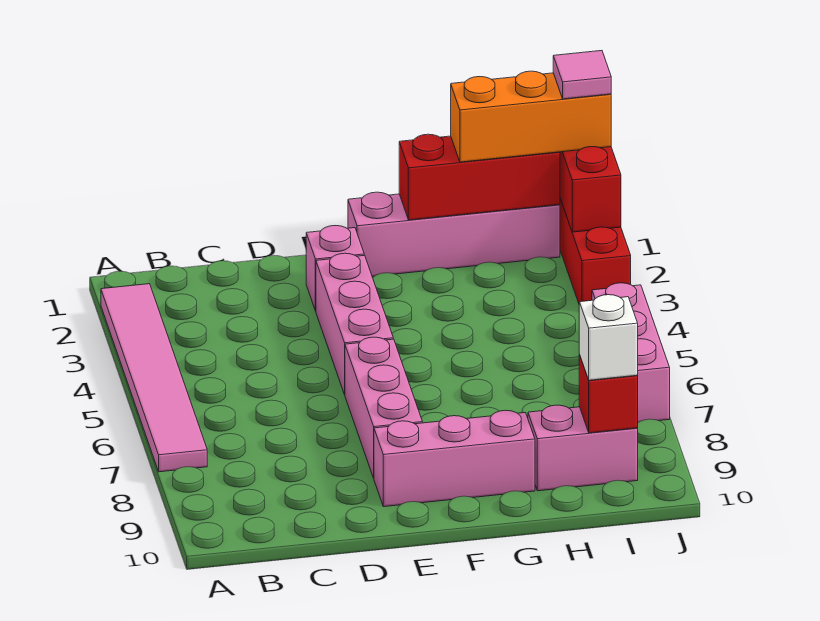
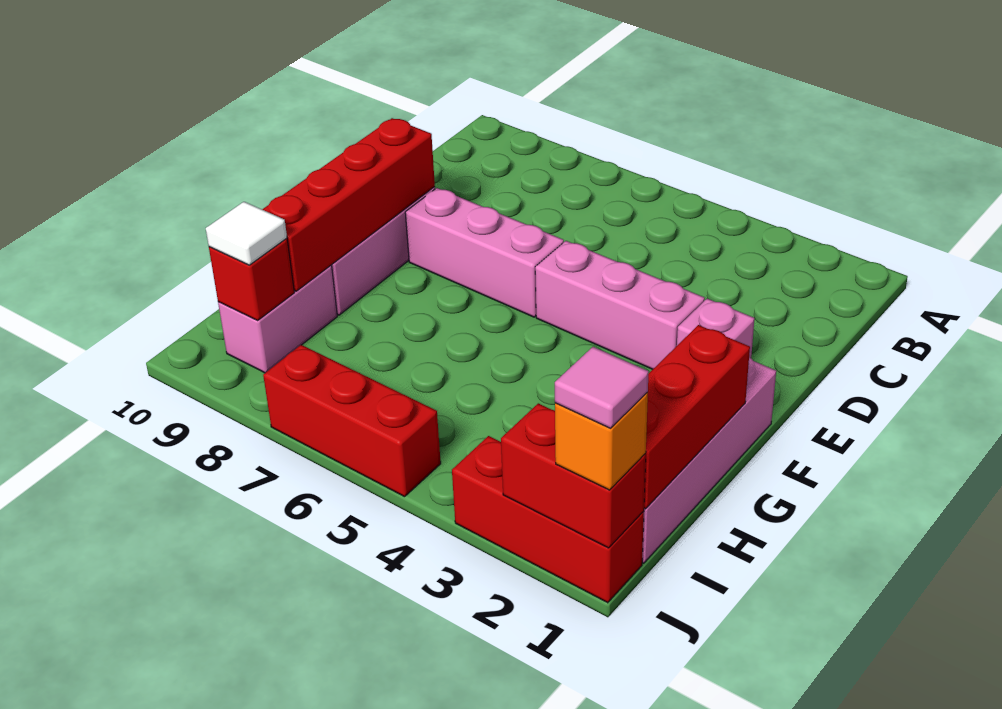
pink tile A2:A7 level 1 -> none
none -> red brick E9:H9 level 2
orange brick H1:J1 level 3 -> orange brick J1 level 3
white brick I9 level 3 -> white tile I9 level 3
pink brick J5:J7 level 1 -> red brick J5:J7 level 1

